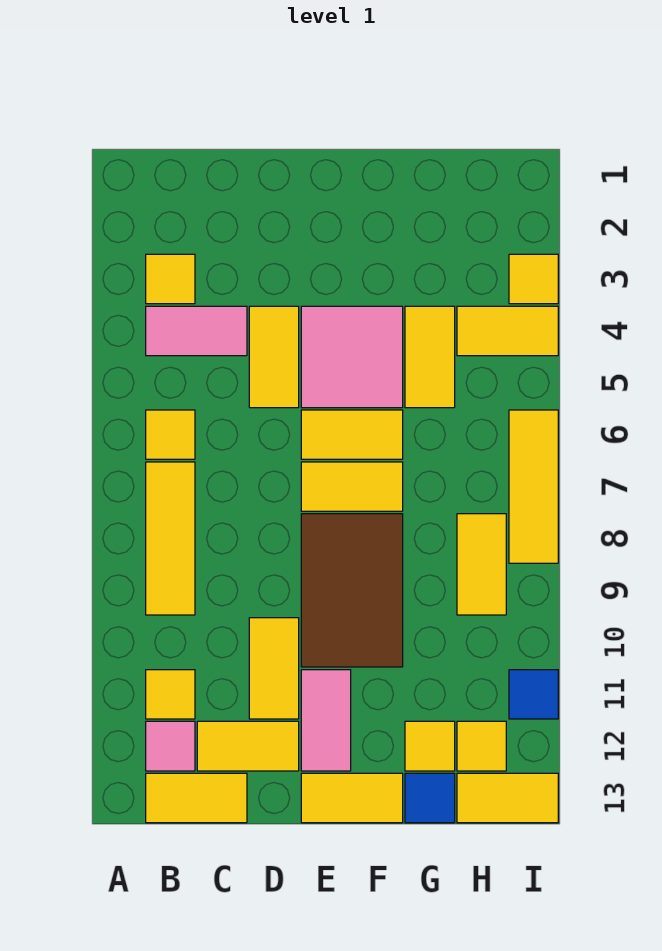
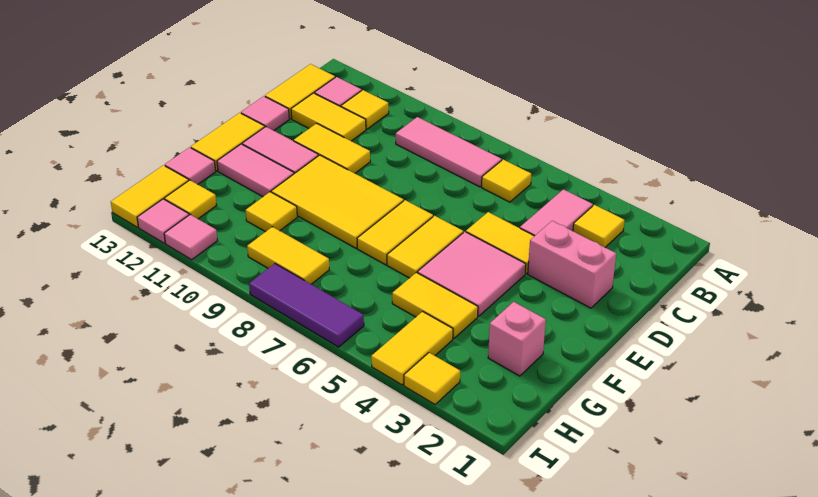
yellow tile B7:B9 level 1 -> pink tile B7:B9 level 1
yellow tile C12:D12 level 1 -> yellow tile C11:C12 level 1
none -> pink brick D2:D3 level 1
none -> pink tile D13 level 1
brown tile E8:F10 level 1 -> yellow tile E8:F10 level 1
none -> pink tile F11:F12 level 1
none -> pink brick G2 level 1
yellow tile G12 level 1 -> yellow tile G10 level 1
blue tile G13 level 1 -> pink tile G13 level 1
yellow tile I6:I8 level 1 -> purple tile I6:I8 level 1
blue tile I11 level 1 -> pink tile I11 level 1
none -> pink tile I12 level 1

